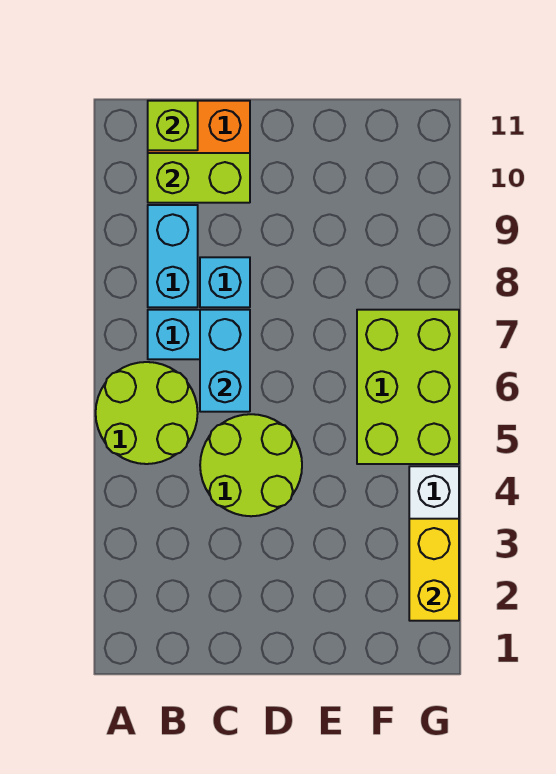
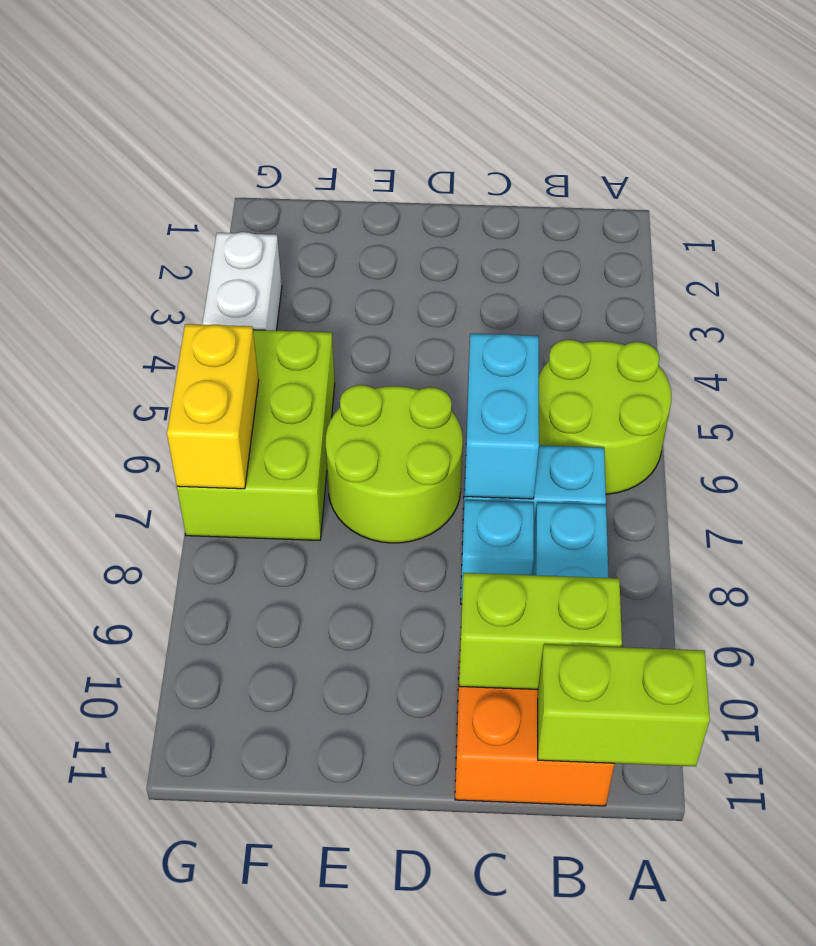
lime brick B11 level 2 -> lime brick A11:B11 level 2
lime round brick C4:D5 level 1 -> lime round brick D6:E7 level 1
yellow brick G2:G3 level 2 -> yellow brick G6:G7 level 2

